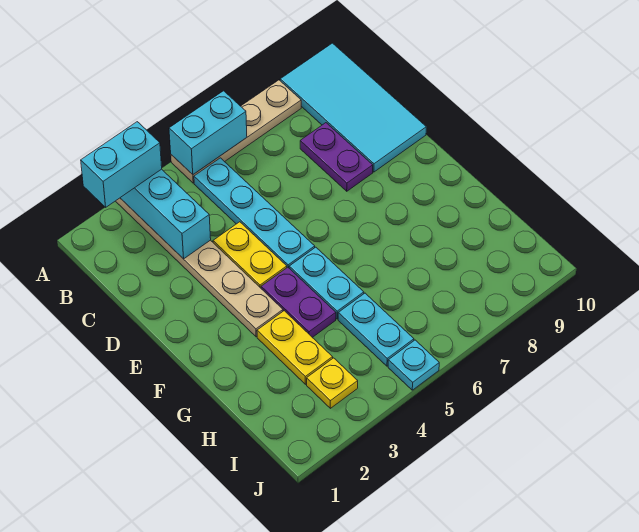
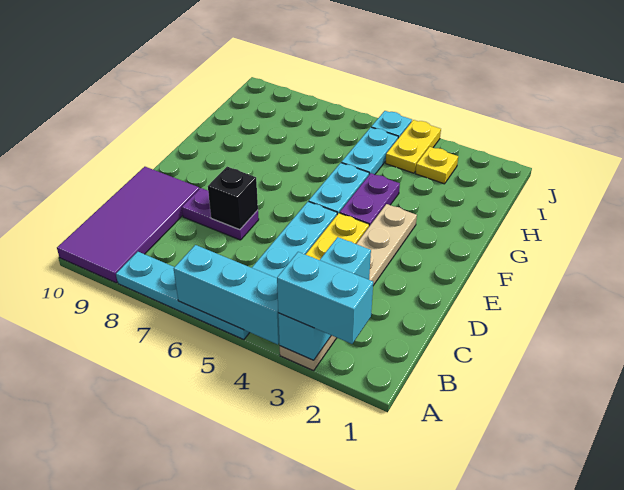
tan plate A5:A8 level 1 -> cyan plate A5:A8 level 1
cyan brick A5:A6 level 2 -> cyan brick A4:A6 level 2
cyan tile A9:D10 level 1 -> purple tile A9:D10 level 1
purple plate C8:D8 level 1 -> purple plate D7:D8 level 1
none -> black brick D7 level 2
yellow plate G3:H3 level 1 -> yellow plate I4:J4 level 1

